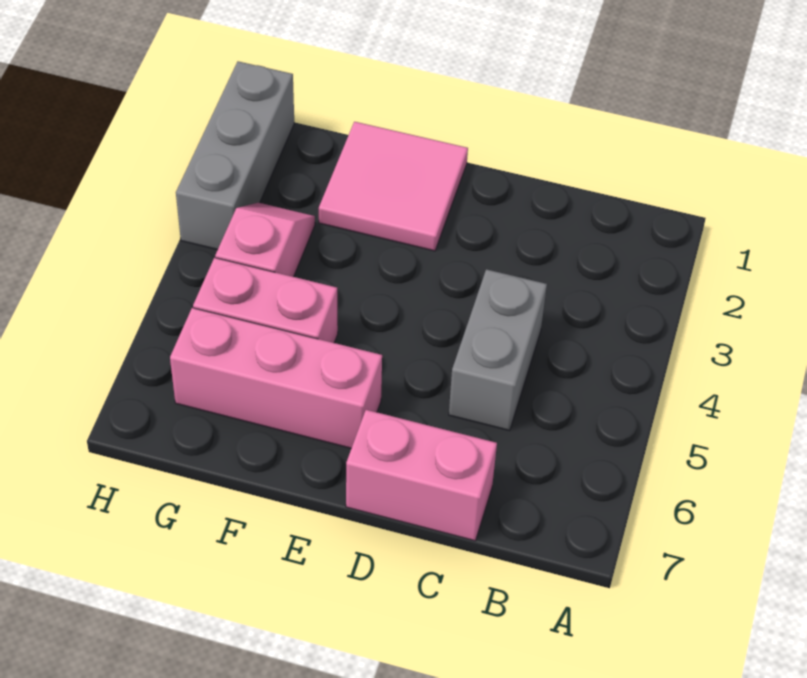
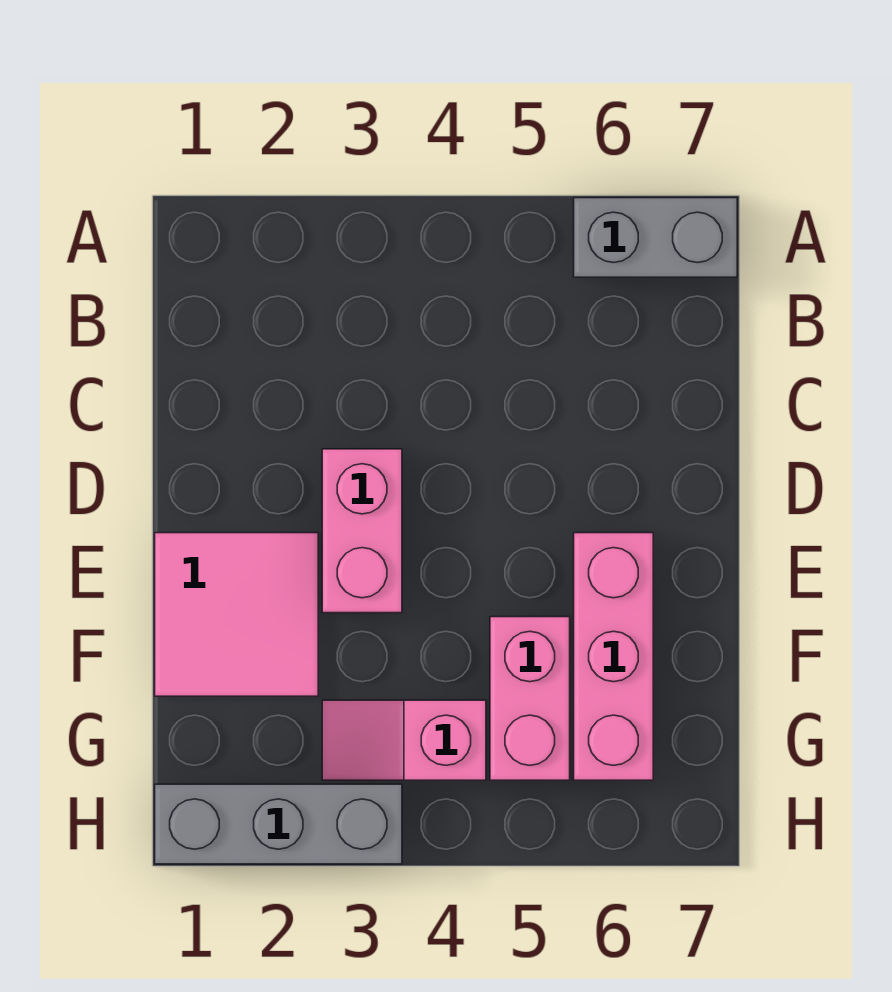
grey brick C4:C5 level 1 -> grey brick A6:A7 level 1
pink brick C7:D7 level 1 -> pink brick D3:E3 level 1

